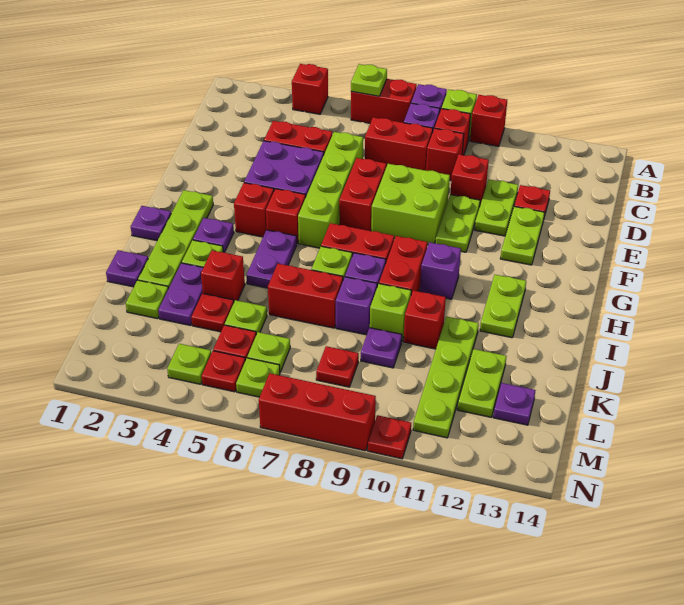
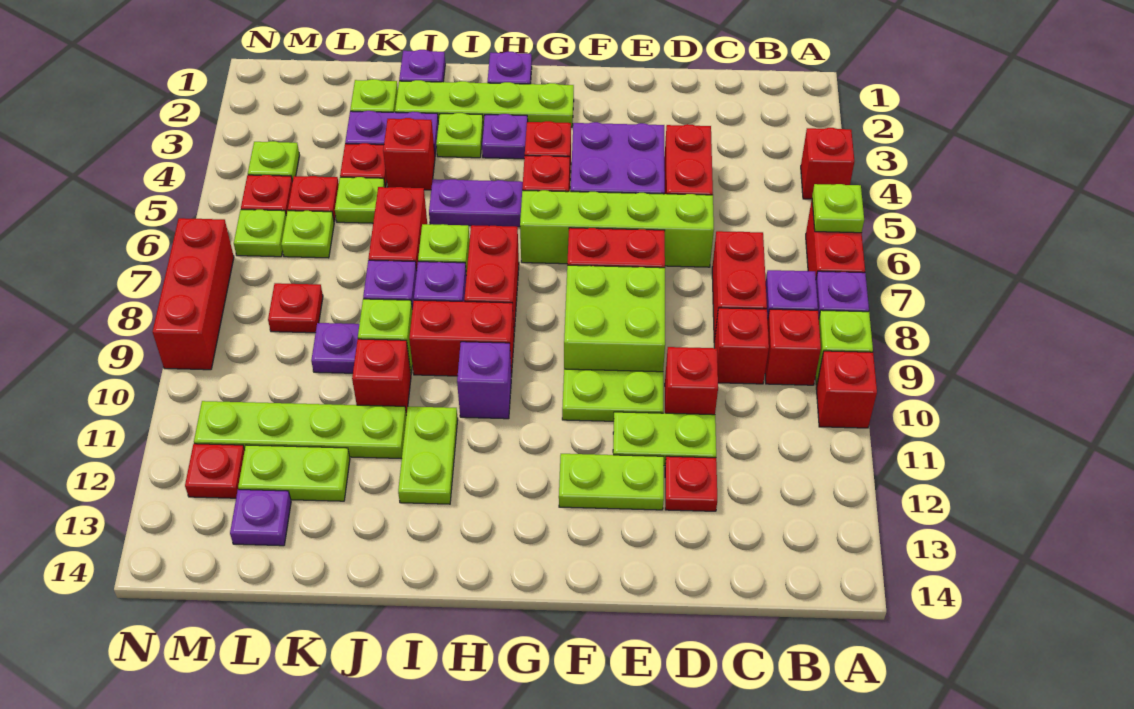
lime plate H12:I12 level 1 -> lime plate I11:I12 level 1
red plate N10 level 1 -> red plate M12 level 1

